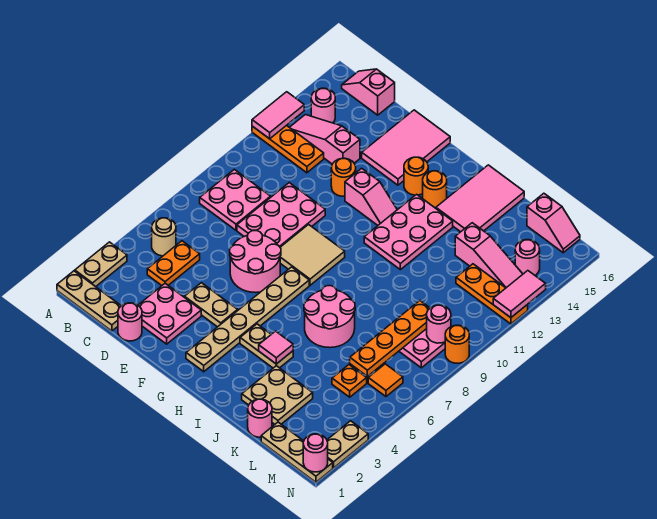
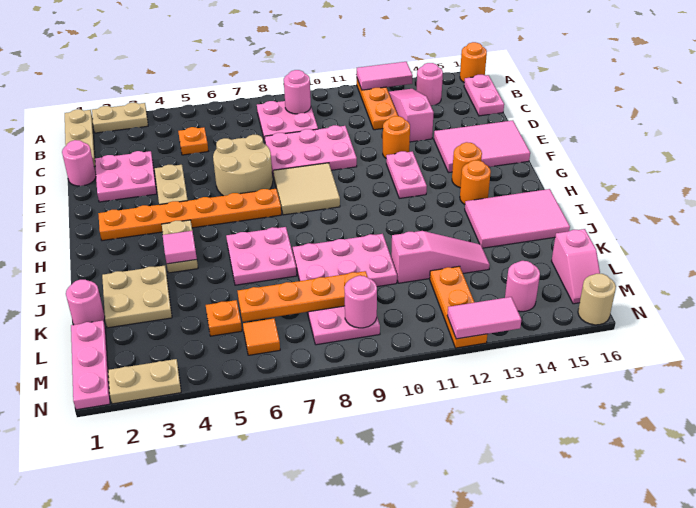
tan round brick B5 level 1 -> tan round brick N16 level 1
pink slope B16:C16 level 1 top C -> pink plate B16:C16 level 1
orange plate C4:C5 level 1 -> orange plate C5 level 1
pink round brick E6:F7 level 1 -> tan round brick E6:F7 level 1
pink slope F12:G12 level 1 top F -> pink plate F12:G12 level 1
tan plate G2:G7 level 1 -> orange plate G2:G7 level 1
pink plate H11:I13 level 1 -> pink plate J8:K10 level 1
pink round brick I6:J7 level 1 -> pink plate I6:J7 level 1
pink slope K13:M13 level 1 top K -> pink slope K11:K13 level 1 top 11
tan plate L1:N1 level 1 -> pink plate L1:N1 level 1
pink round brick N1 level 2 -> pink round brick B9 level 2
orange round brick N9 level 1 -> orange round brick A16 level 1

